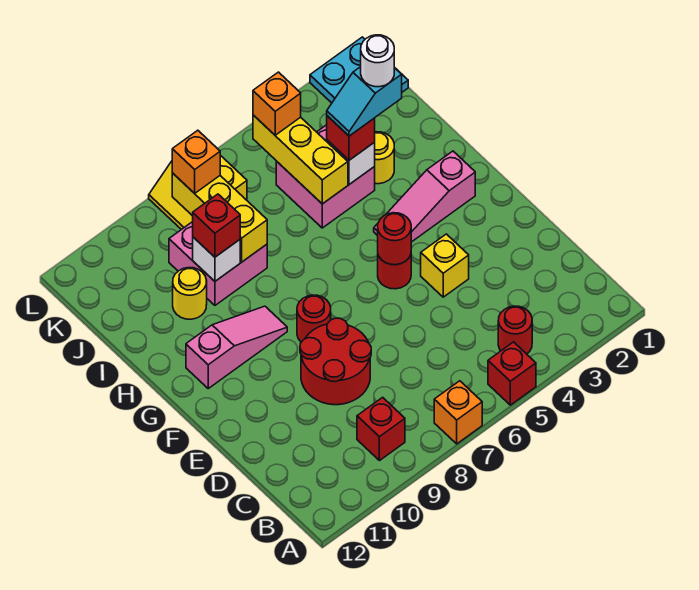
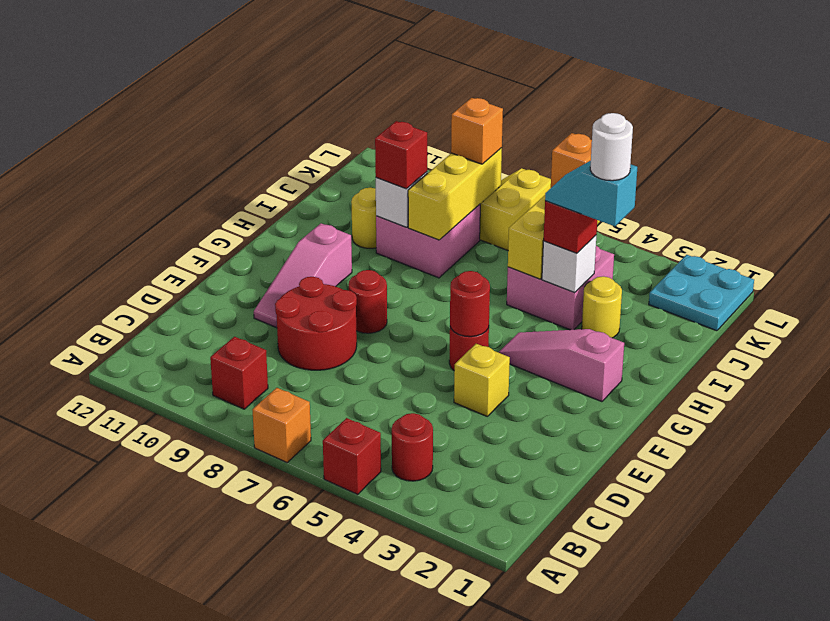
pink slope G9:G11 level 1 top 11 -> pink slope E10:G10 level 1 top G

